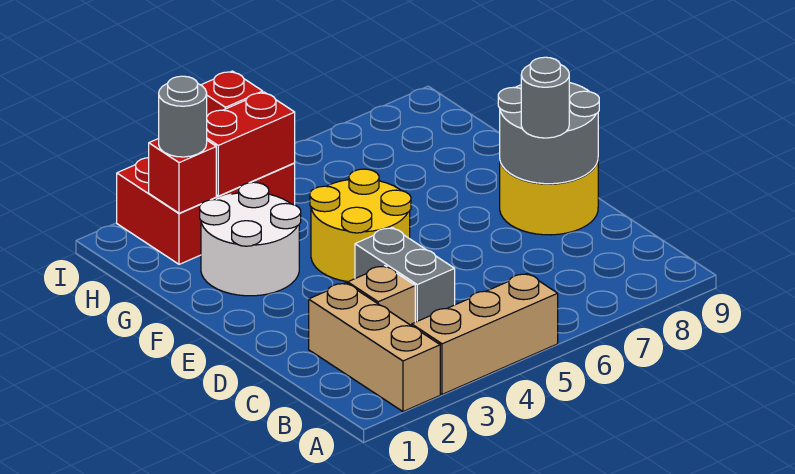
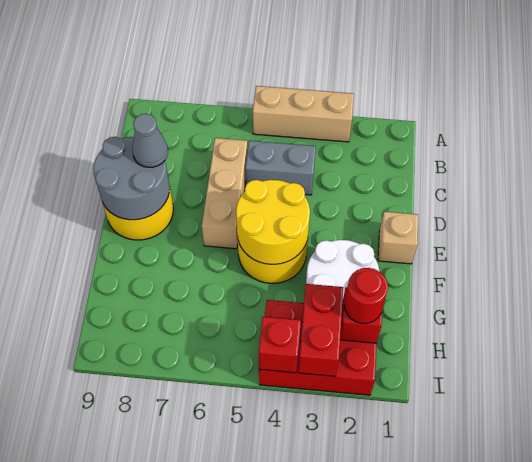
tan brick A2:C2 level 1 -> tan brick C6:E6 level 1
tan brick C3 level 1 -> tan brick E1 level 1
grey brick C4:D4 level 1 -> grey brick C4:C5 level 1
grey round brick D8 level 3 -> grey cone D8 level 3
none -> yellow round brick E4:F5 level 2
grey round brick H2 level 3 -> red round brick H2 level 3
red brick H3:H4 level 2 -> red brick H3:I3 level 2

